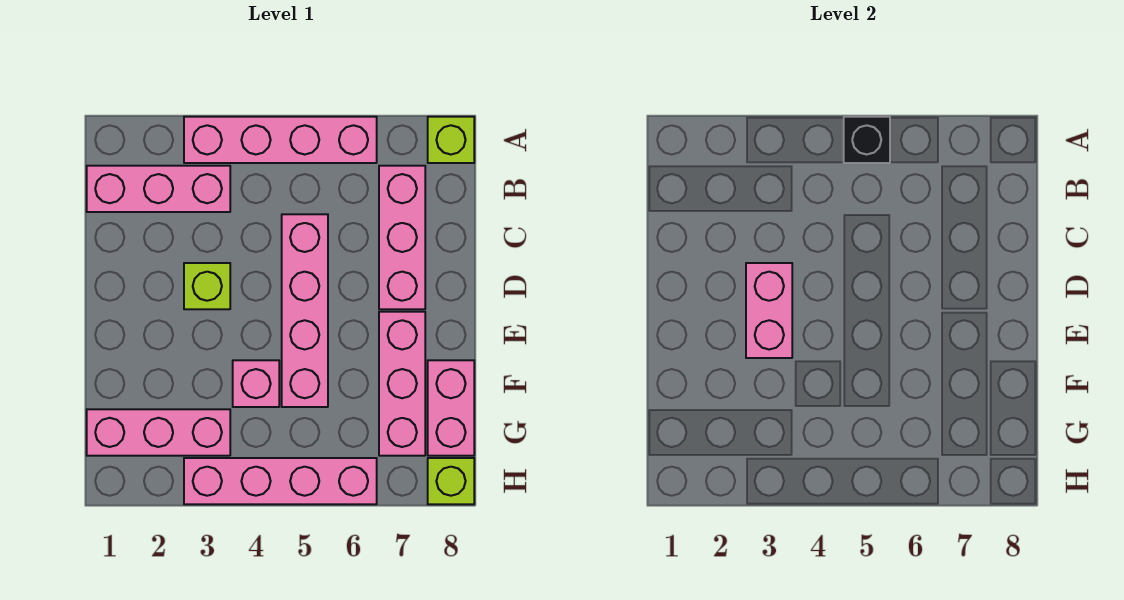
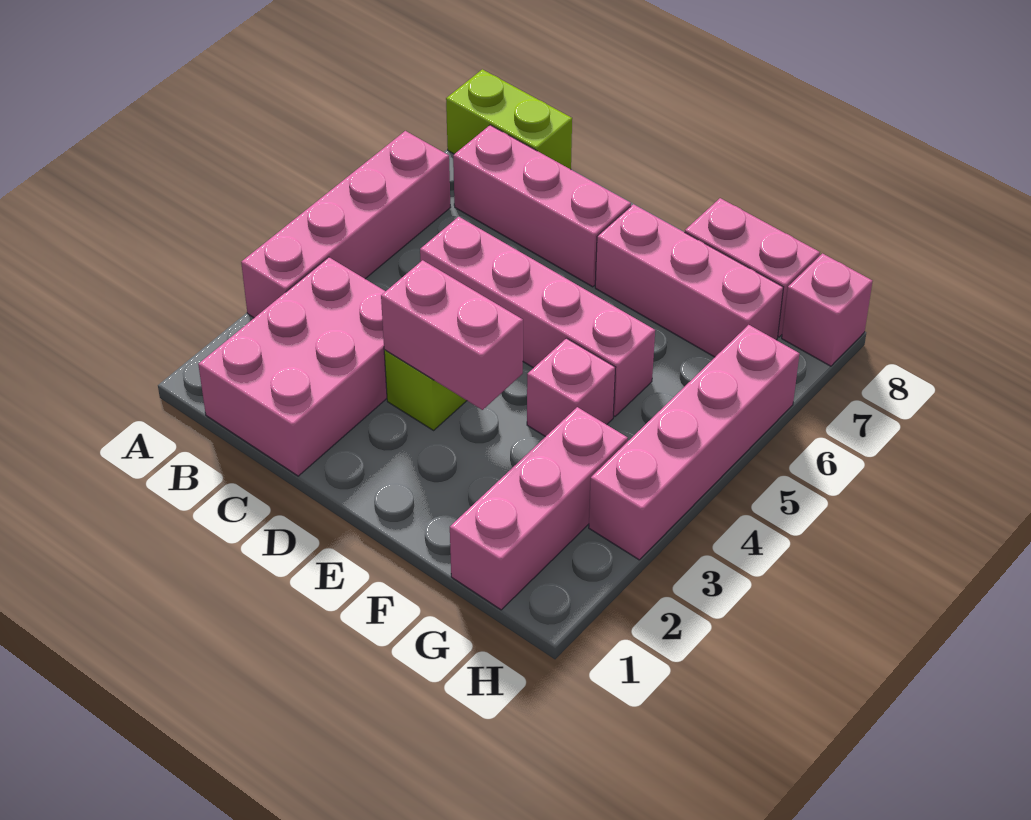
black brick A5 level 2 -> none
lime brick A8 level 1 -> lime brick A8:B8 level 1
pink brick B1:B3 level 1 -> pink brick B1:C3 level 1
lime brick H8 level 1 -> pink brick H8 level 1

